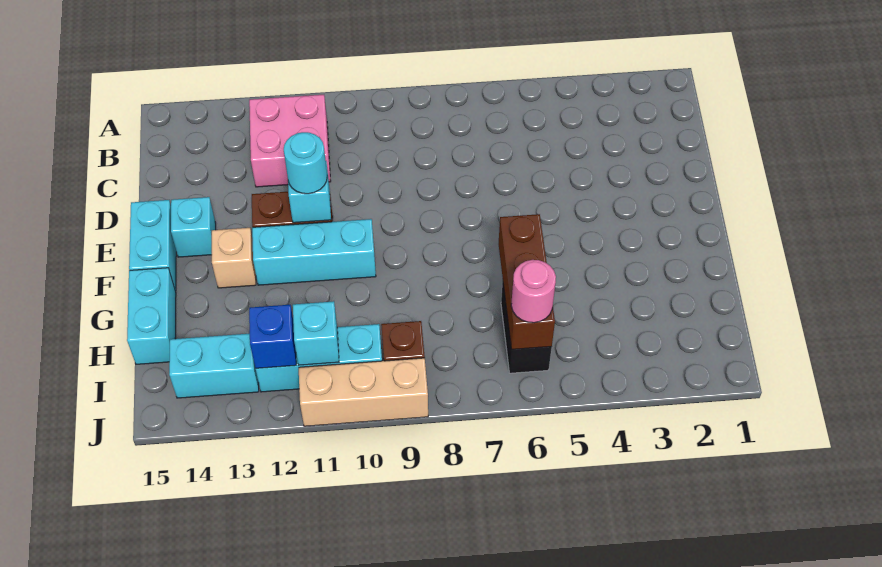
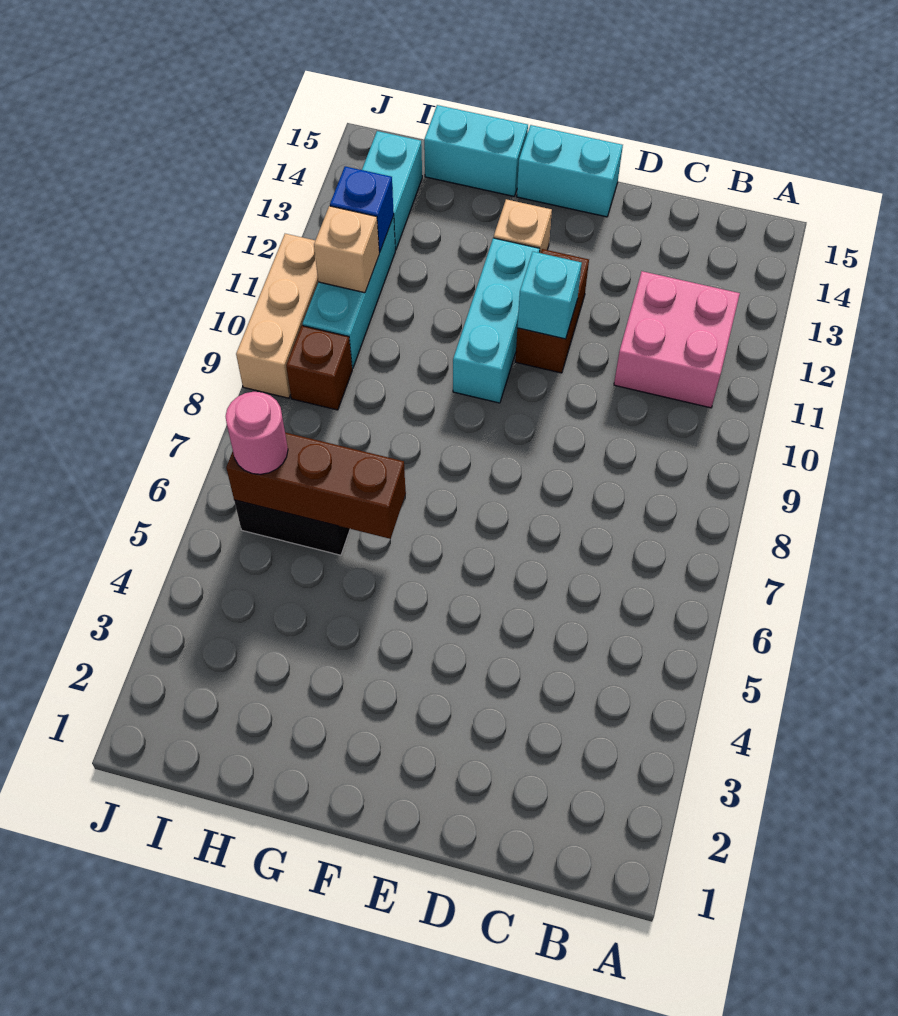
cyan round brick E11 level 3 -> none
cyan brick E14 level 1 -> none
cyan brick I11 level 2 -> tan brick I11 level 2

